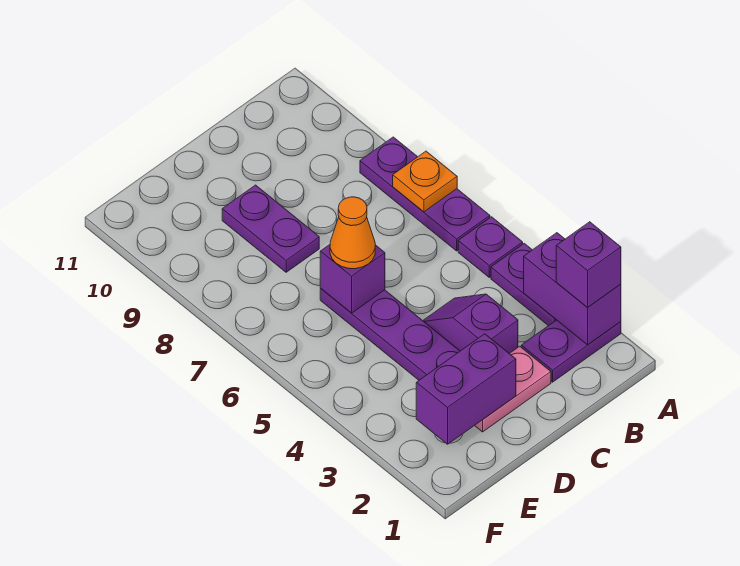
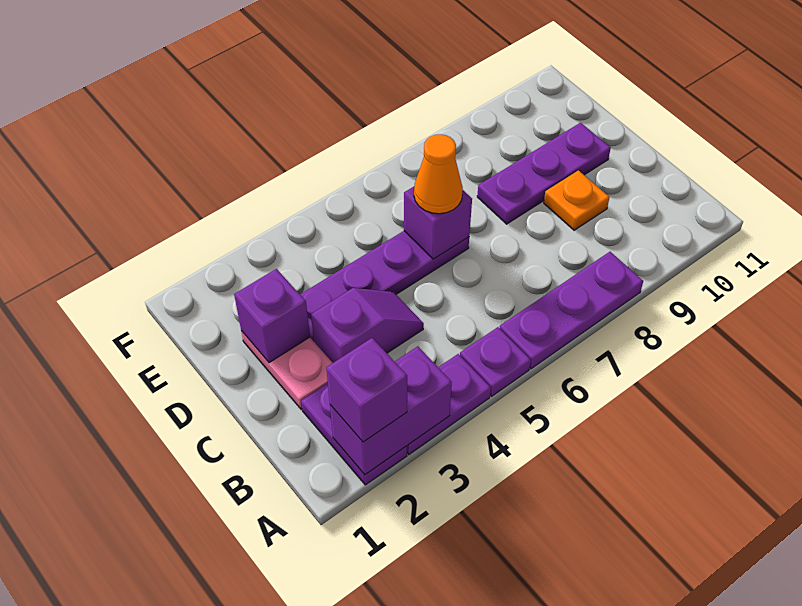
orange plate A7 level 2 -> orange plate C9 level 1
purple brick D2:E2 level 2 -> purple brick D2 level 2
purple plate D8:D9 level 1 -> purple plate D8:D10 level 1

